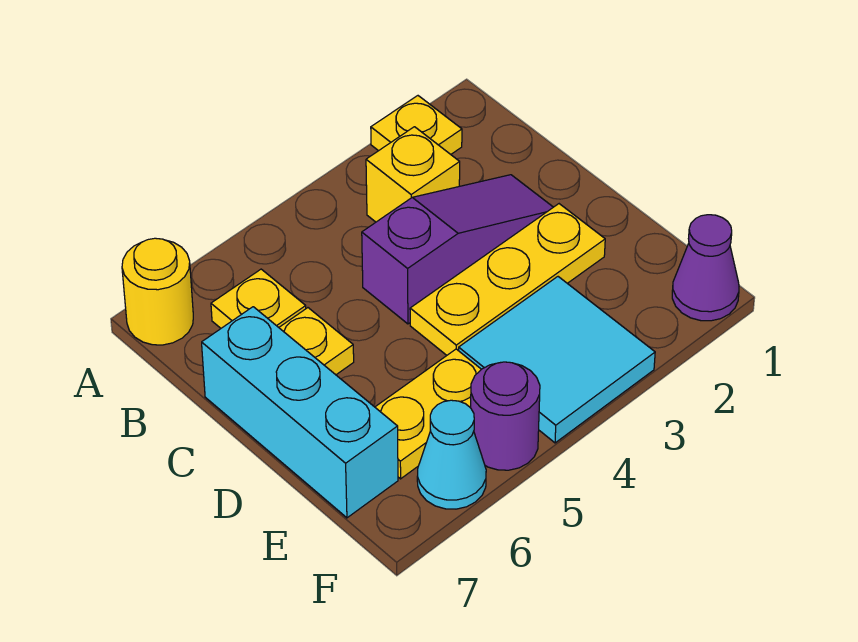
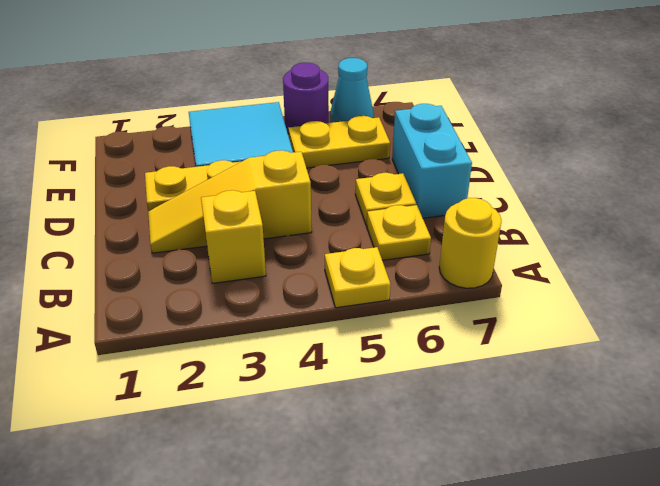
yellow plate A2 level 1 -> yellow plate A5 level 1
purple slope C2:C4 level 1 top 4 -> yellow slope C2:C4 level 1 top 4
cyan brick C7:E7 level 1 -> cyan brick C7:D7 level 1
purple cone F1 level 1 -> none

